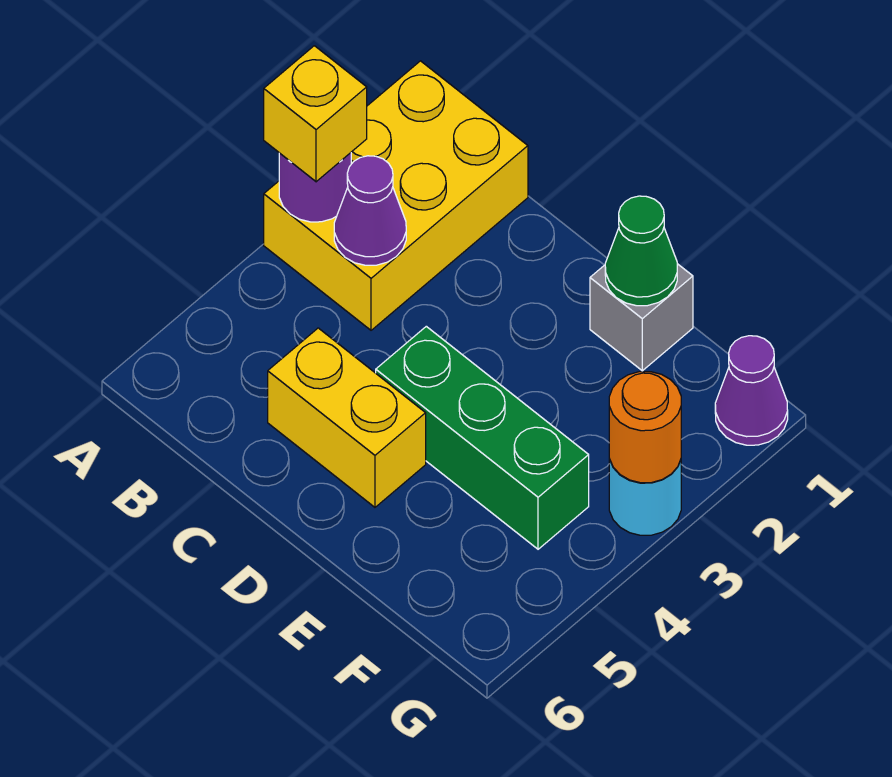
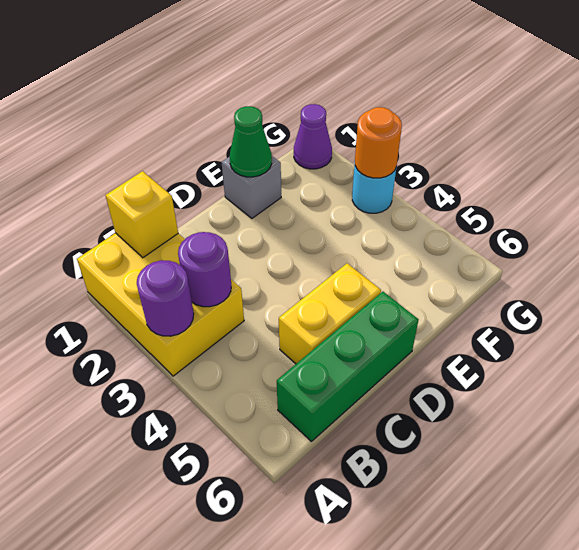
yellow brick A3 level 3 -> yellow brick B1 level 2
purple cone B3 level 2 -> purple round brick B3 level 2
green brick D4:F4 level 1 -> green brick B6:D6 level 1

